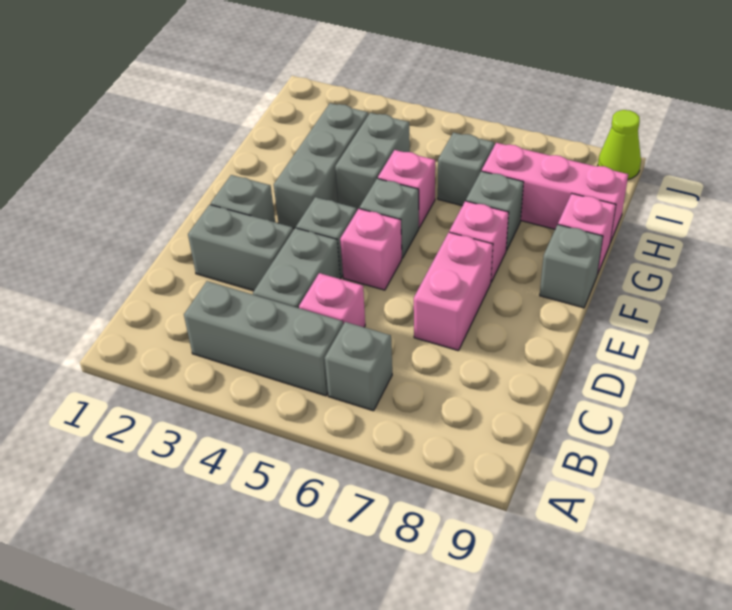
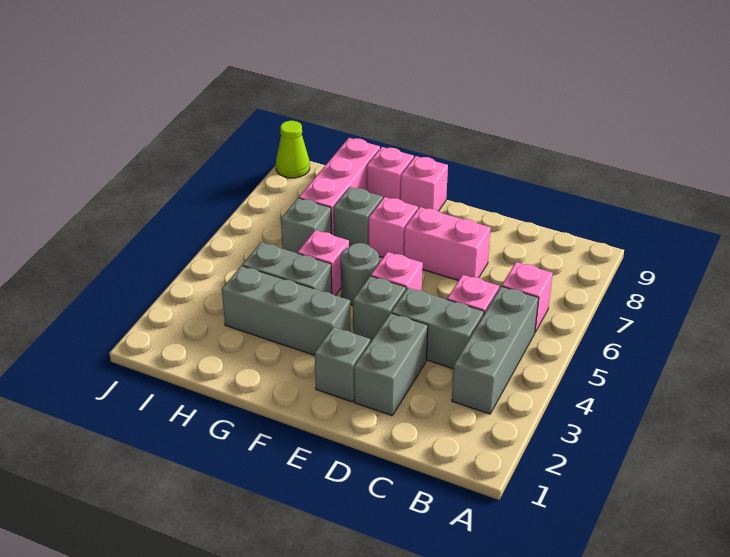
grey brick B6 level 1 -> pink brick B6 level 1
grey brick F5 level 1 -> grey round brick F5 level 1
grey brick F9 level 1 -> pink brick F9 level 1

